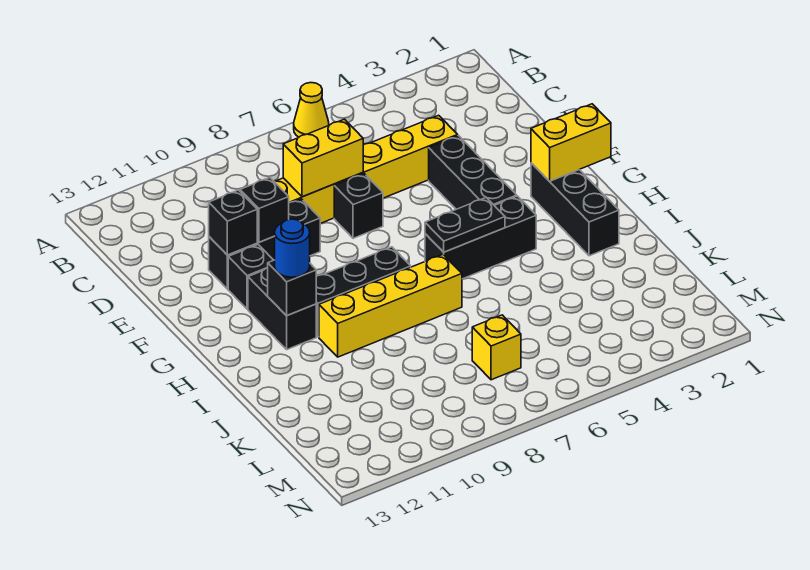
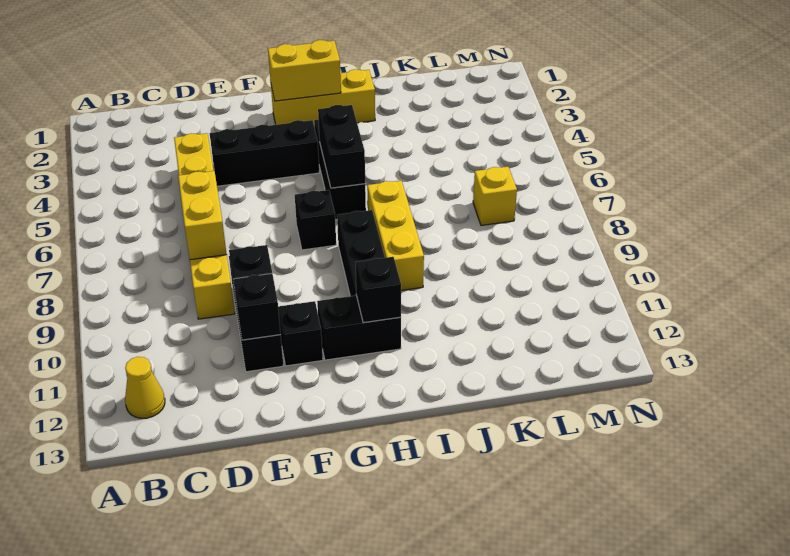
yellow cone A6 level 1 -> yellow cone B12 level 1
black brick E7 level 1 -> black brick G7 level 1
yellow brick G1:G2 level 2 -> yellow brick G2:H2 level 2
black brick G2:I2 level 1 -> yellow brick G2:I2 level 1
black plate H5:H6 level 2 -> black brick H5:H6 level 2
blue round brick H11 level 3 -> none
yellow brick I7:I10 level 1 -> yellow brick I7:I9 level 1

